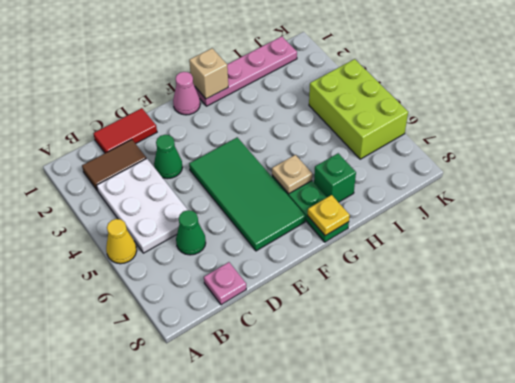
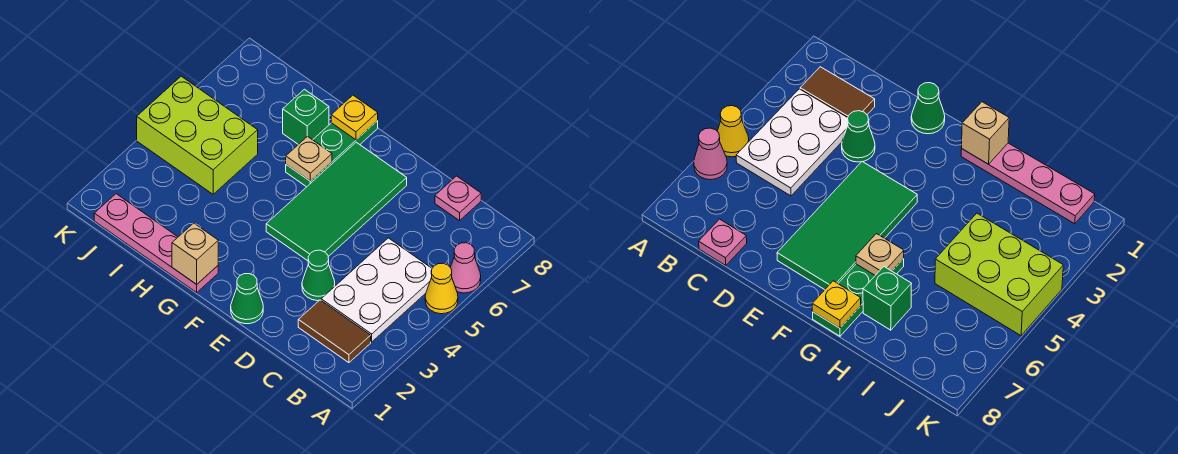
red tile C1:D1 level 1 -> none
green cone C6 level 1 -> green cone E1 level 1
pink cone F1 level 1 -> pink cone A6 level 1
lime brick J4:K6 level 1 -> lime brick I4:K5 level 1

